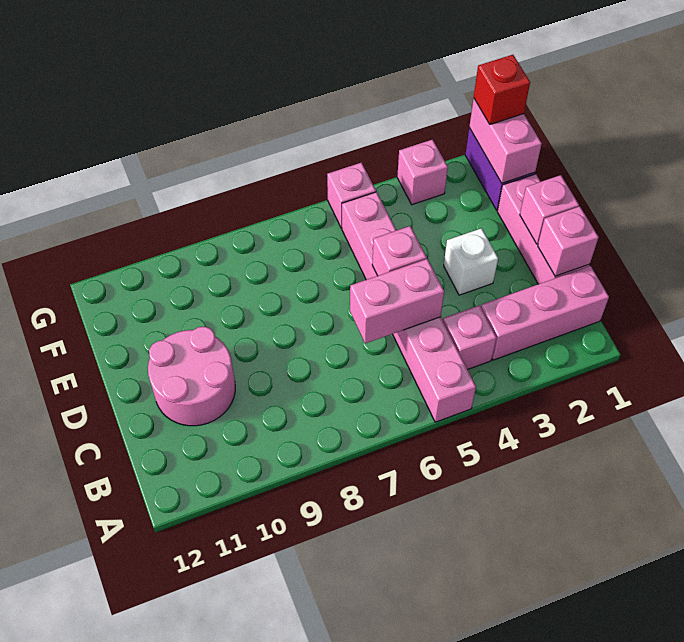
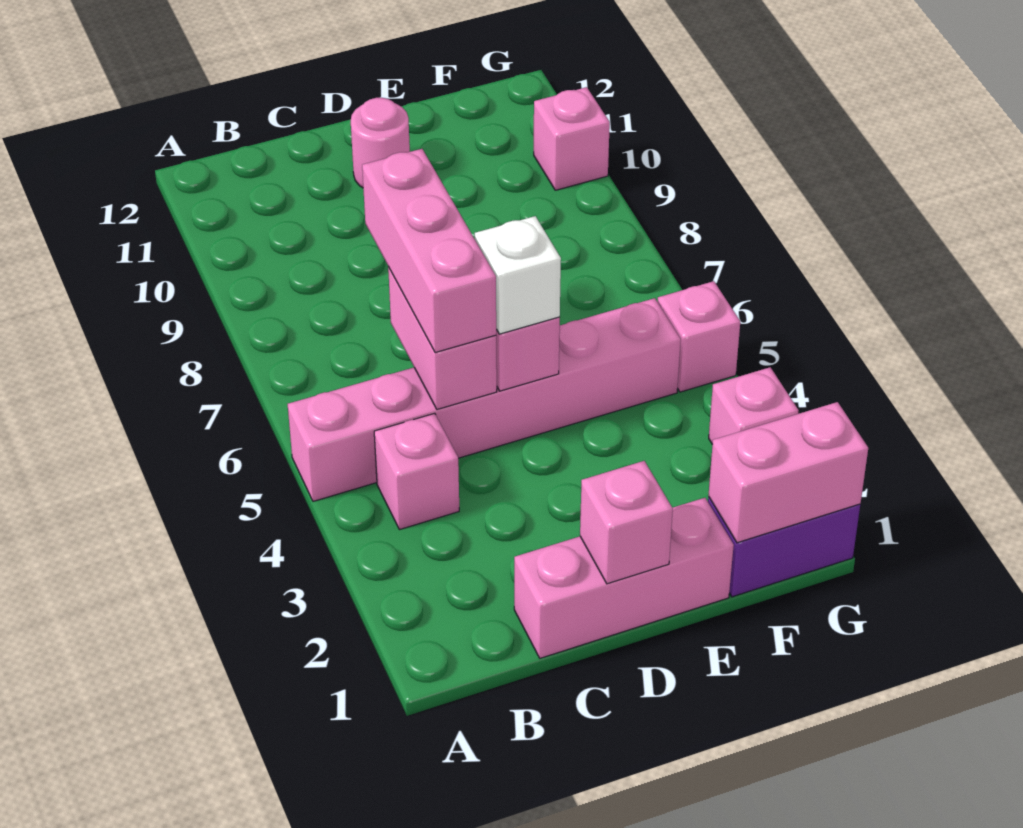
pink brick B1:B3 level 1 -> pink brick C5:C7 level 3
pink brick C1 level 2 -> pink brick G10 level 1
pink round brick C10:D11 level 1 -> pink round brick D11 level 1
white brick D3 level 1 -> white brick D5 level 3
red brick G1 level 3 -> none

